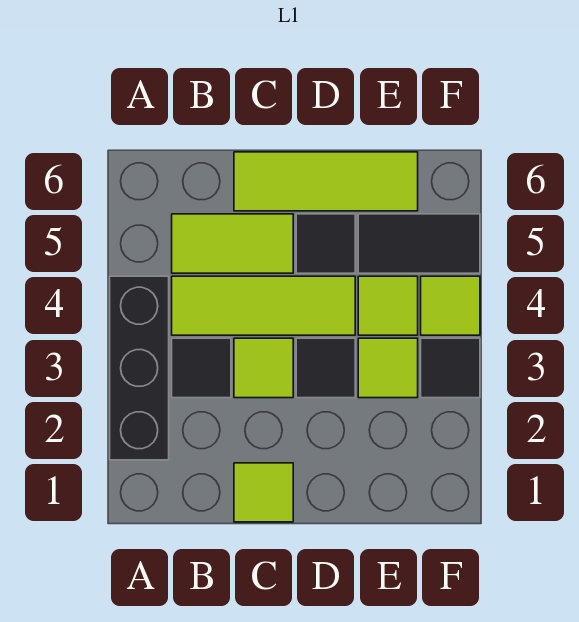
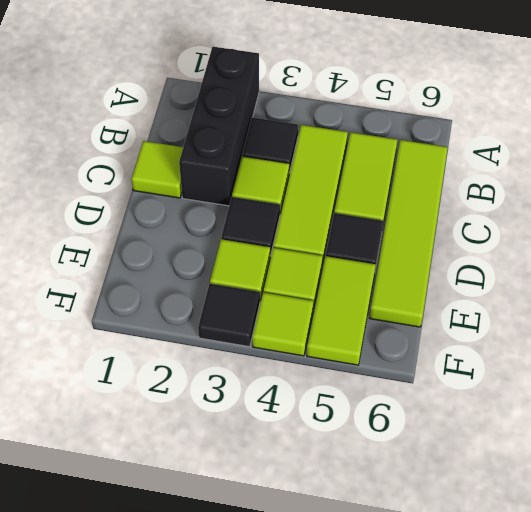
black brick A2:A4 level 1 -> black brick A2:C2 level 1
lime tile C6:E6 level 1 -> lime tile B6:E6 level 1
black tile E5:F5 level 1 -> lime tile E5:F5 level 1

